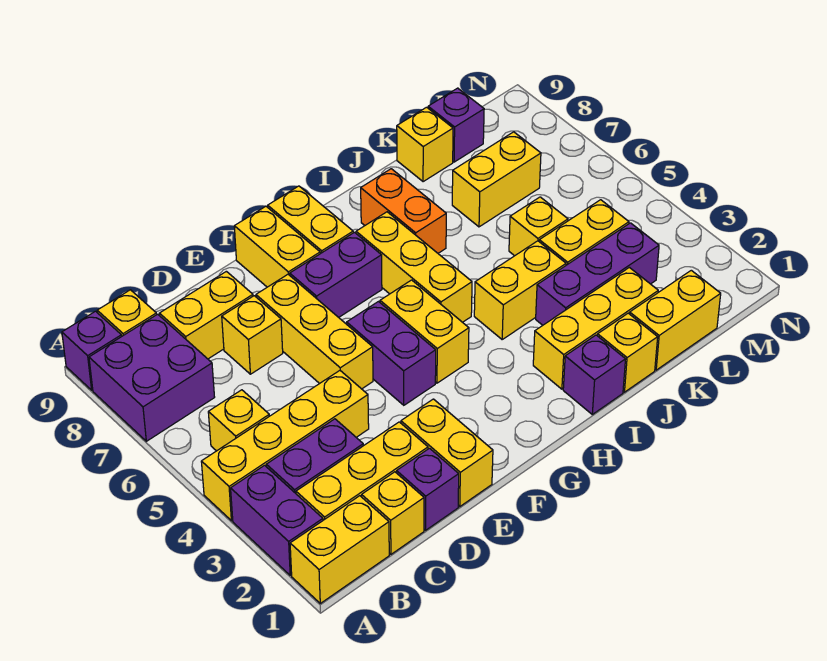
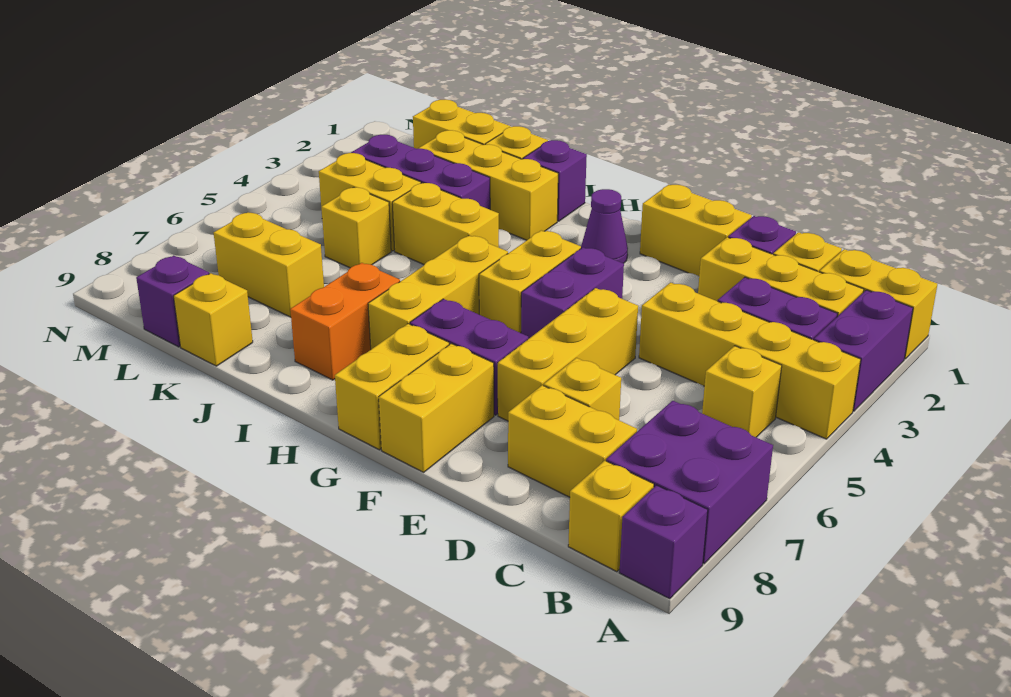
yellow brick E1:E2 level 1 -> yellow brick E1:F1 level 1
none -> purple cone G2 level 1

